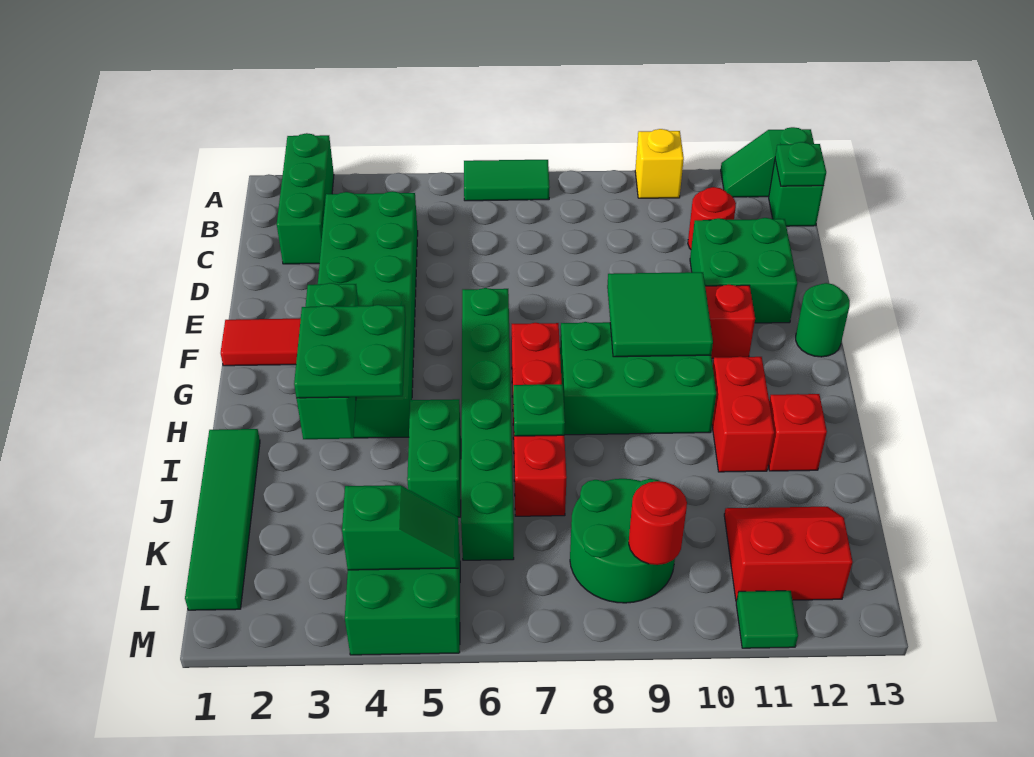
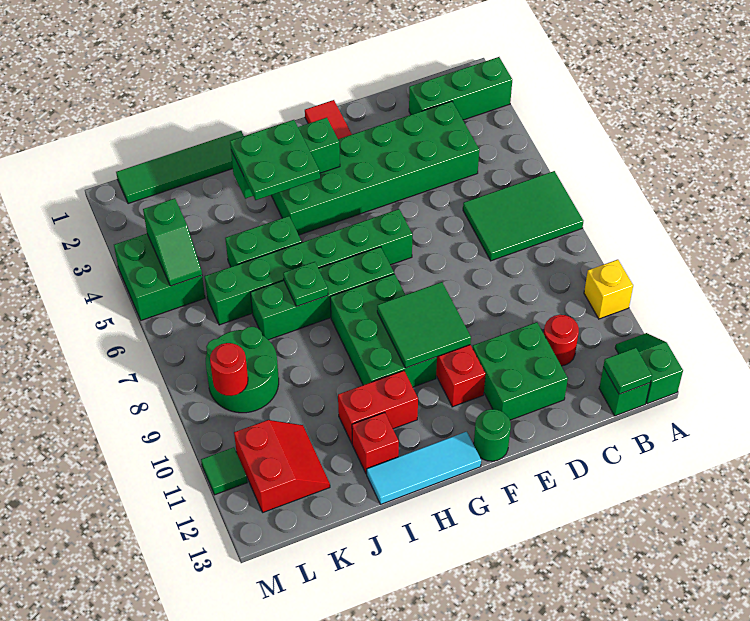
green tile A6:A7 level 1 -> green tile A6:C7 level 1
green plate B13 level 2 -> green tile B13 level 2
red brick G7:J7 level 1 -> green brick G7:J7 level 1
none -> cyan tile G13:I13 level 1

